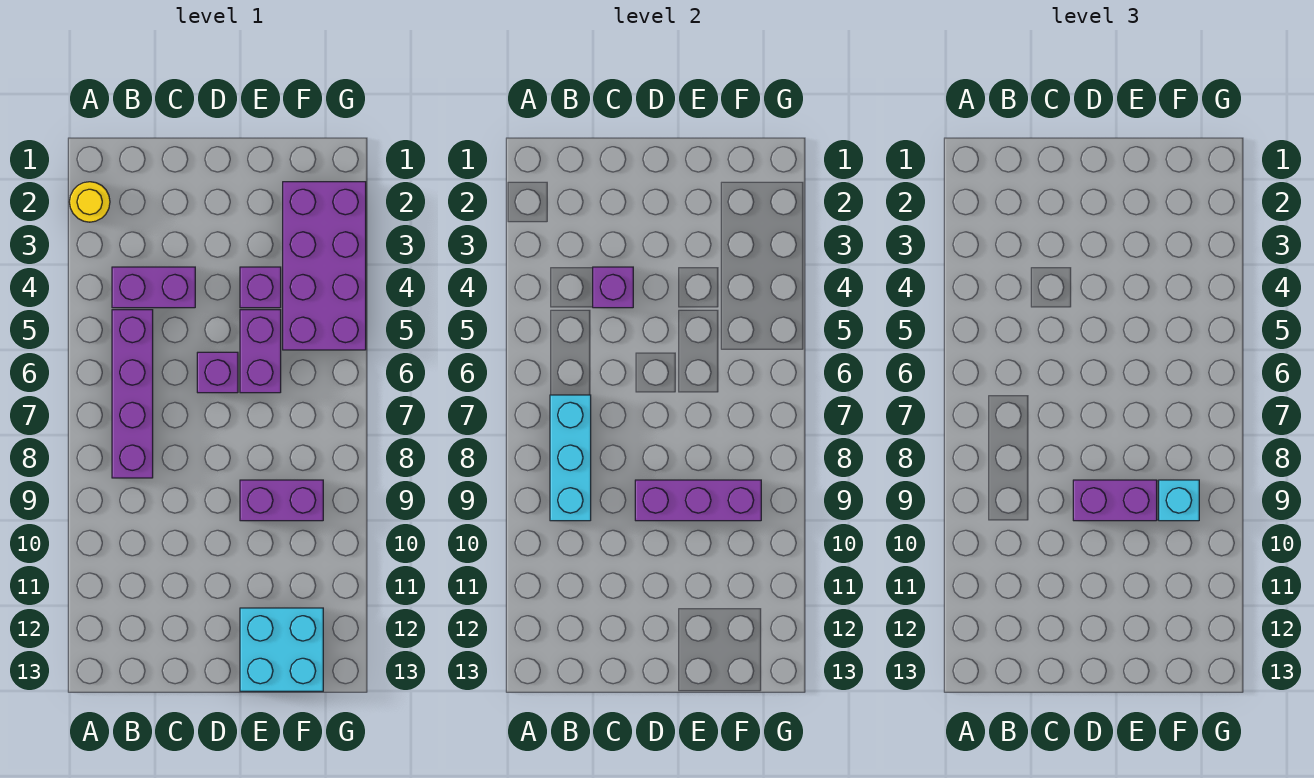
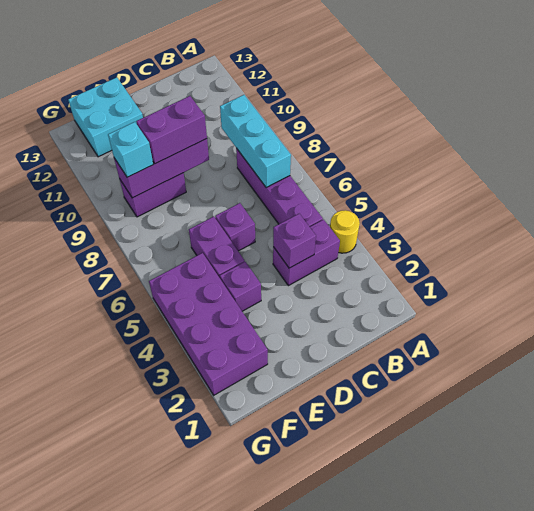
yellow round brick A2 level 1 -> yellow round brick A4 level 1

